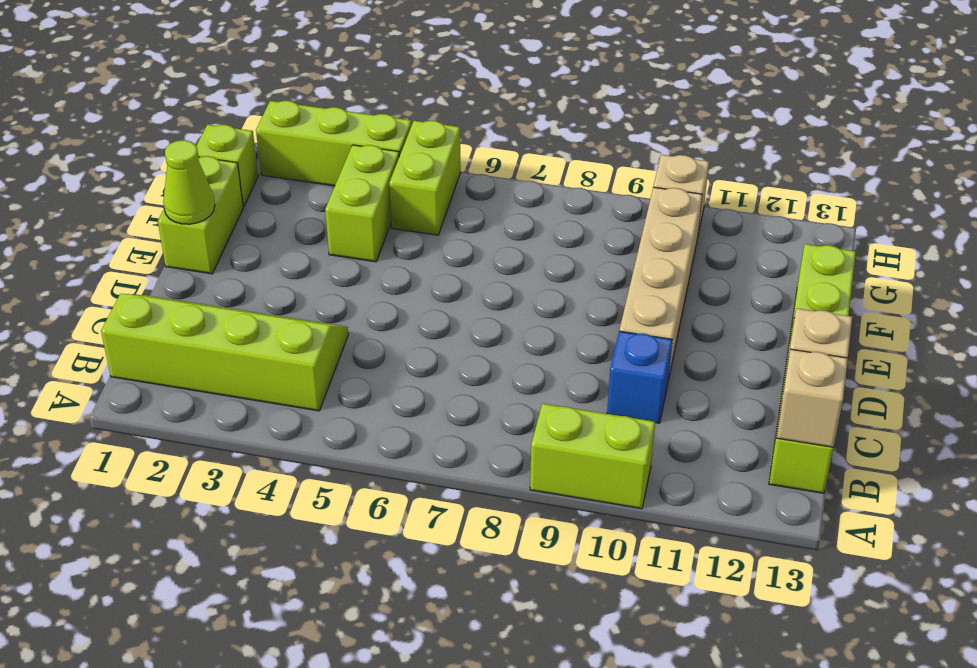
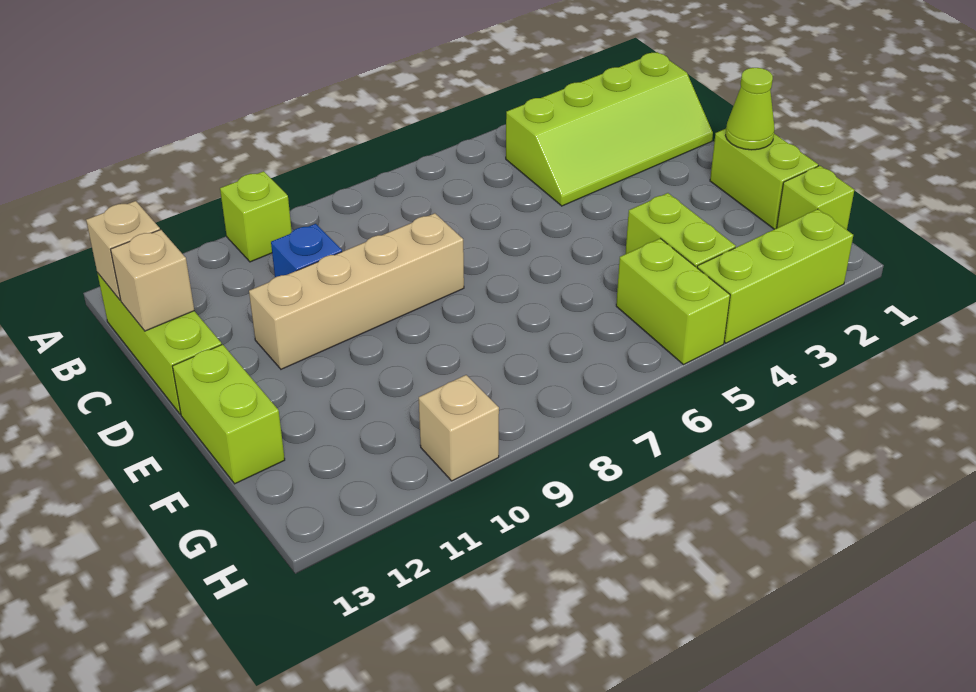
lime brick A9:A10 level 1 -> lime brick A10 level 1
tan brick D10:G10 level 1 -> tan brick D8:D11 level 1

